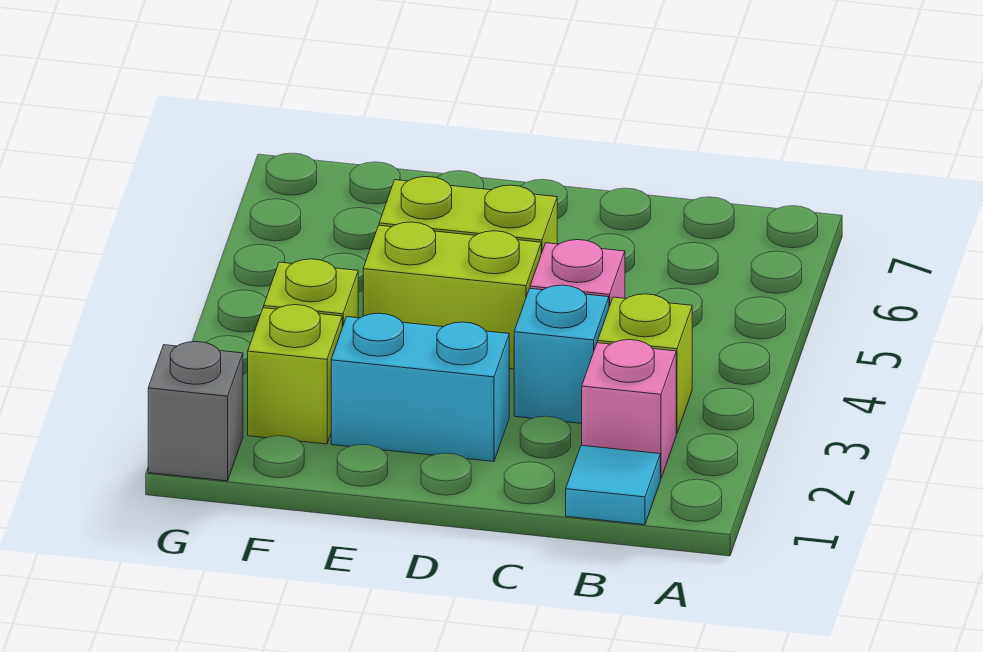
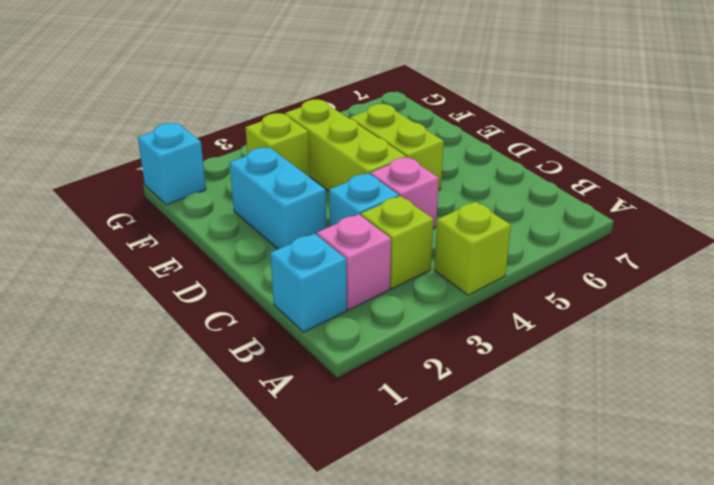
cyan tile B1 level 1 -> cyan brick B1 level 1
lime brick D4:E4 level 1 -> lime brick D4:F4 level 1
lime brick F2 level 1 -> lime brick A4 level 1
grey brick G1 level 1 -> cyan brick G1 level 1

